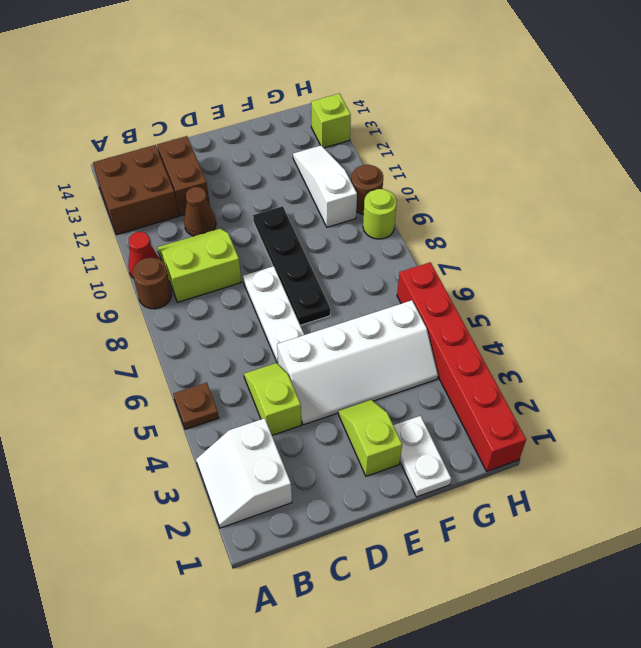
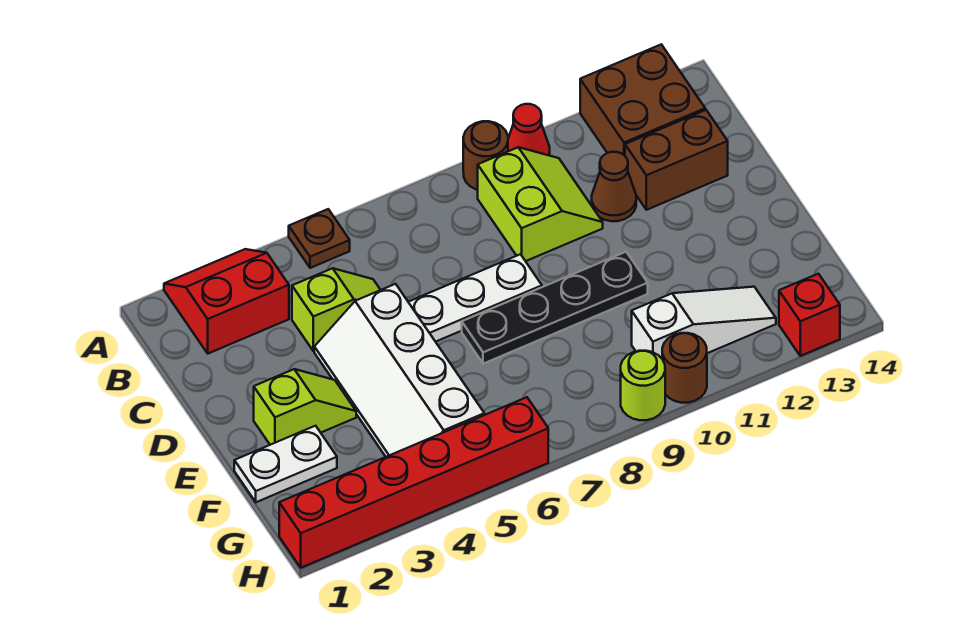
white slope A2:B3 level 1 top B -> red slope A2:B3 level 1 top B
lime brick H13 level 1 -> red brick H13 level 1

